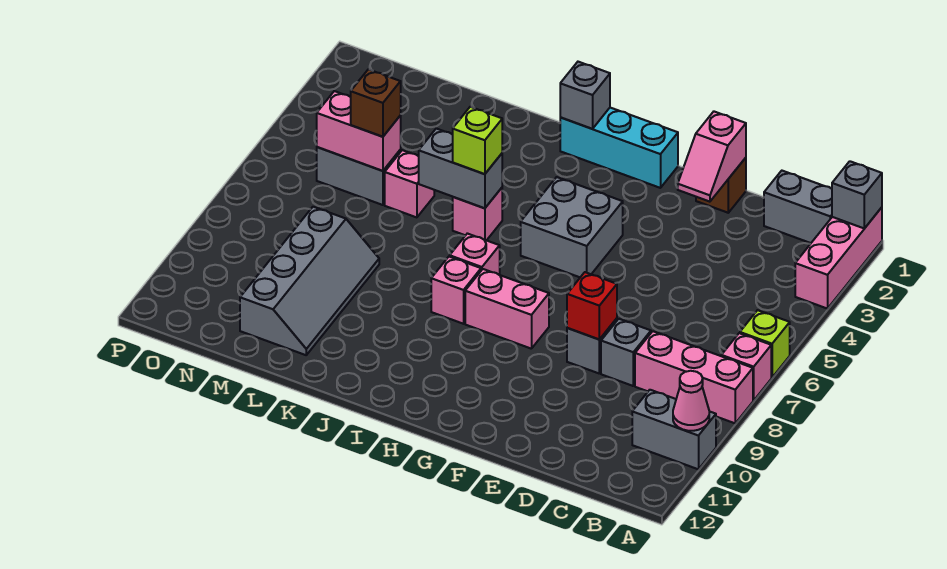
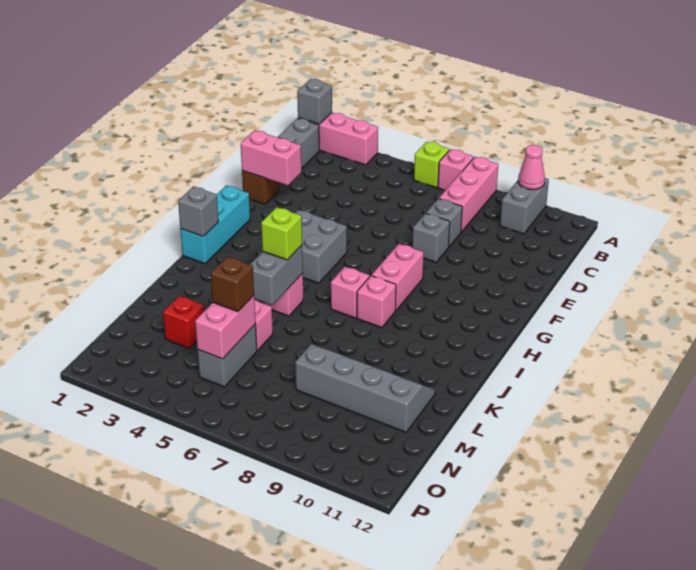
pink slope E1:E2 level 2 top 1 -> pink brick E1:E2 level 2
red brick E8 level 2 -> red brick M3 level 1

